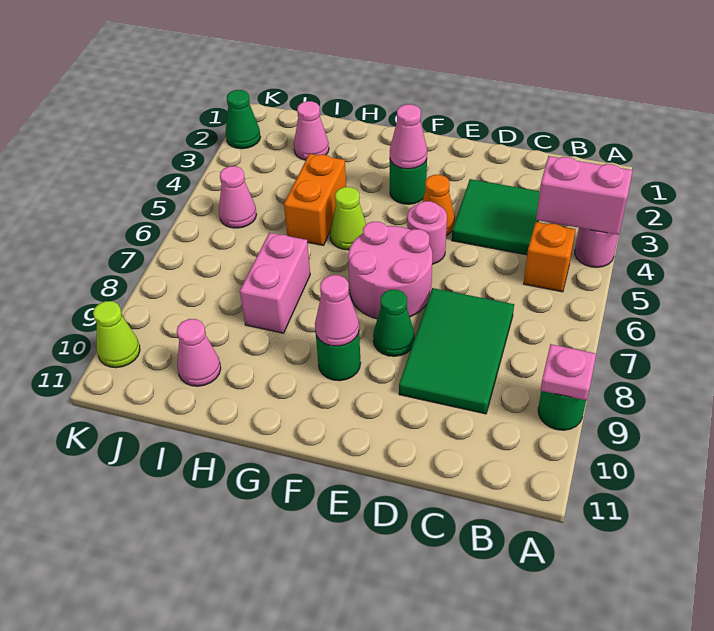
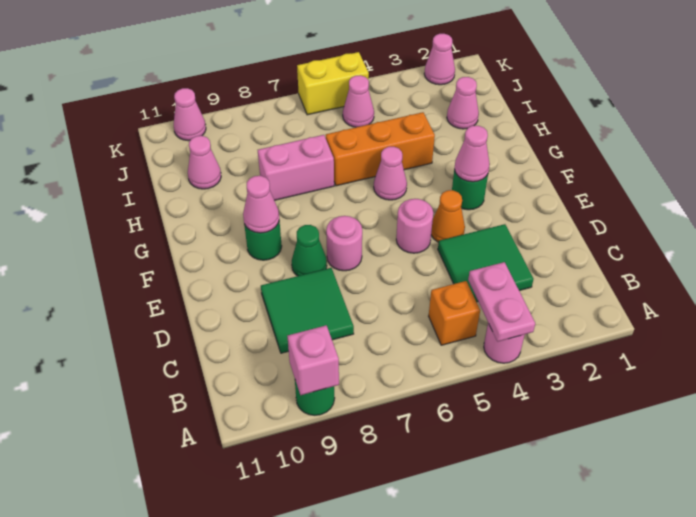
pink brick A4:B4 level 2 -> pink plate A4:B4 level 2
pink plate A9 level 2 -> pink brick A9 level 2
green tile C7:D9 level 1 -> green tile C8:D9 level 1
pink round brick E6:F7 level 1 -> pink round brick E7 level 1
lime cone G5 level 1 -> pink cone G5 level 1
orange brick H4:H5 level 1 -> orange brick H4:H6 level 1
green cone K2 level 1 -> pink cone K2 level 1
none -> yellow brick K5:K6 level 1
lime cone K10 level 1 -> pink cone K10 level 1

